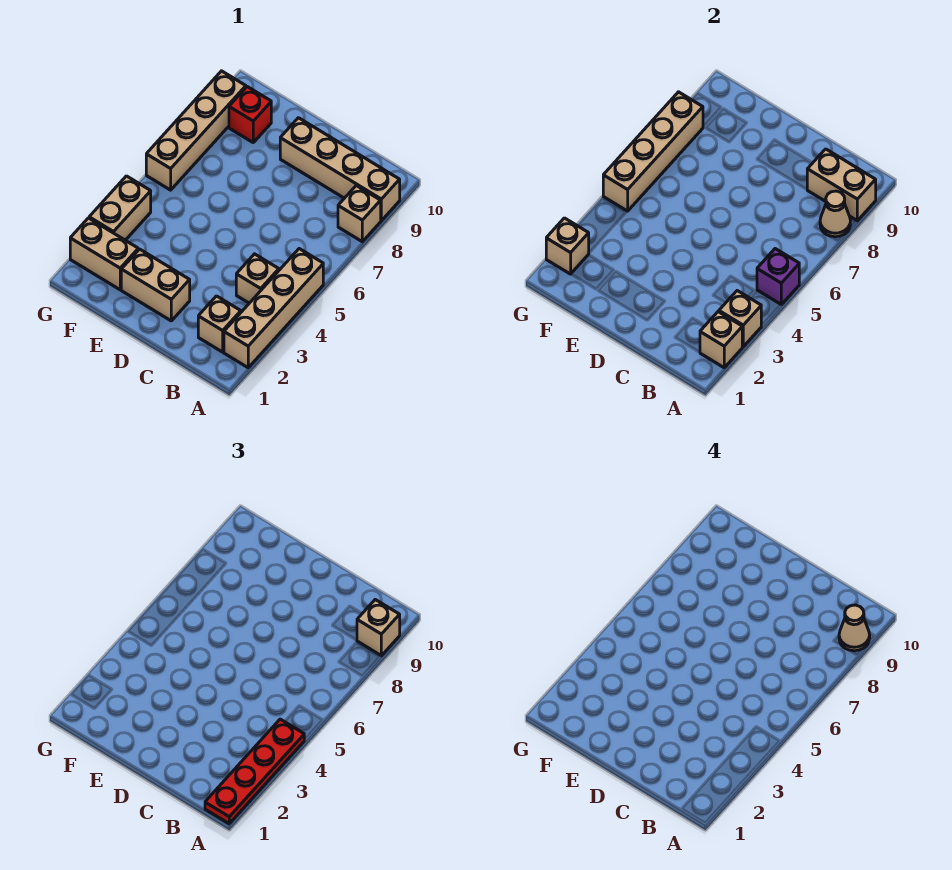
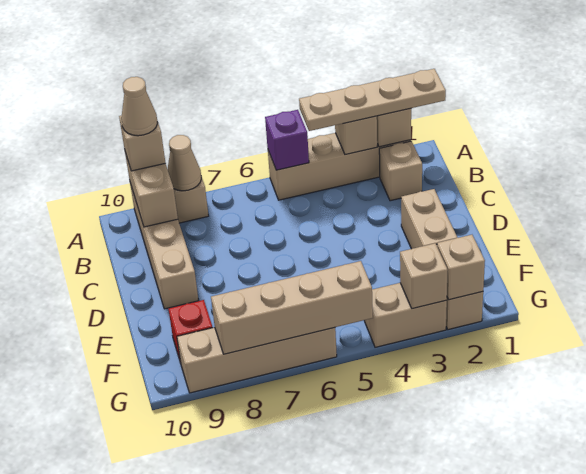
red plate A1:A4 level 3 -> tan plate A1:A4 level 3
tan brick B4 level 1 -> tan brick G3 level 2

